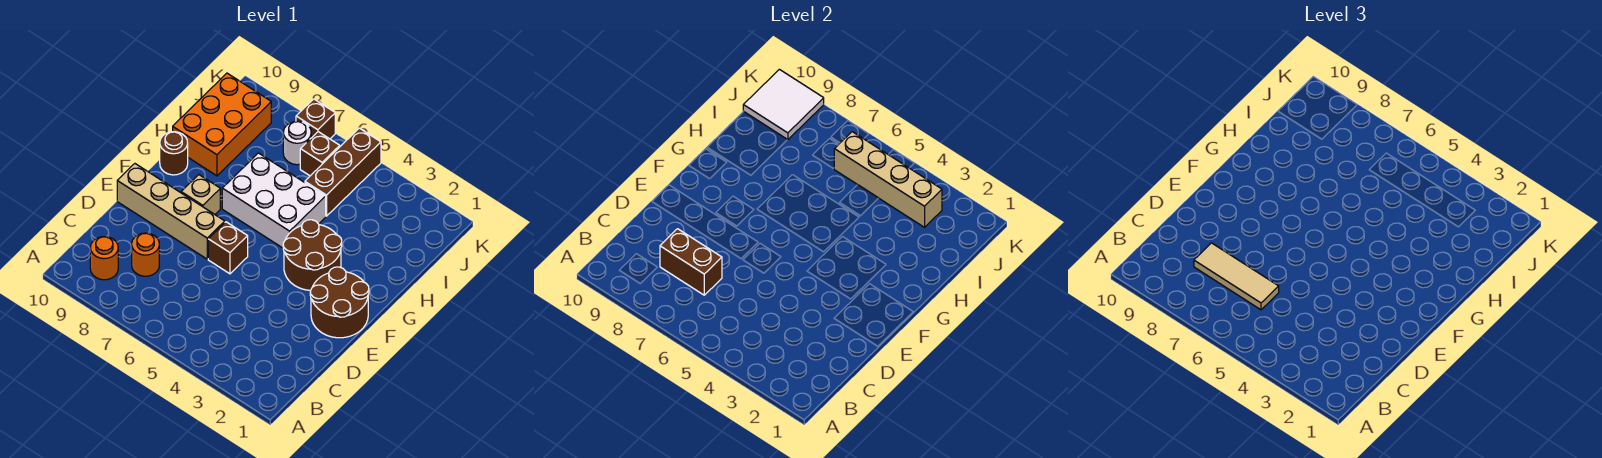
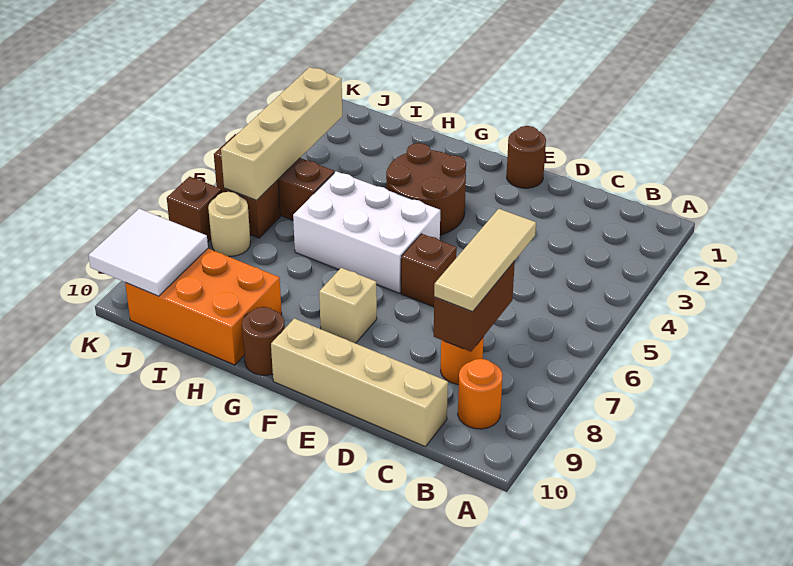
brown round brick E1:F2 level 1 -> brown round brick E1 level 1
tan brick E7:E10 level 1 -> tan brick C10:F10 level 1
white brick G5:H7 level 1 -> white brick F5:H6 level 1
white round brick J7 level 1 -> tan round brick J7 level 1

